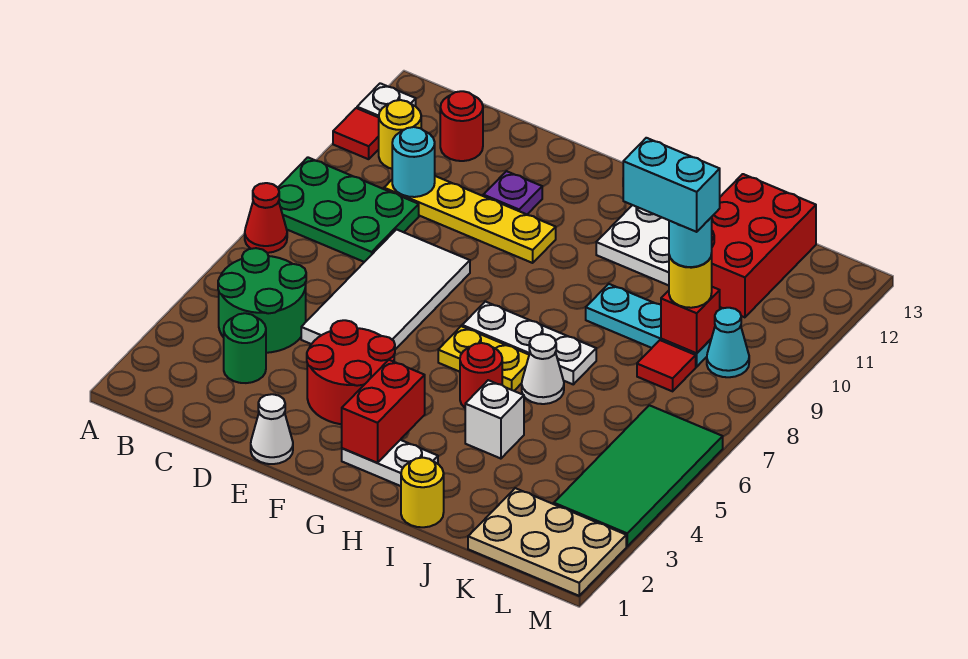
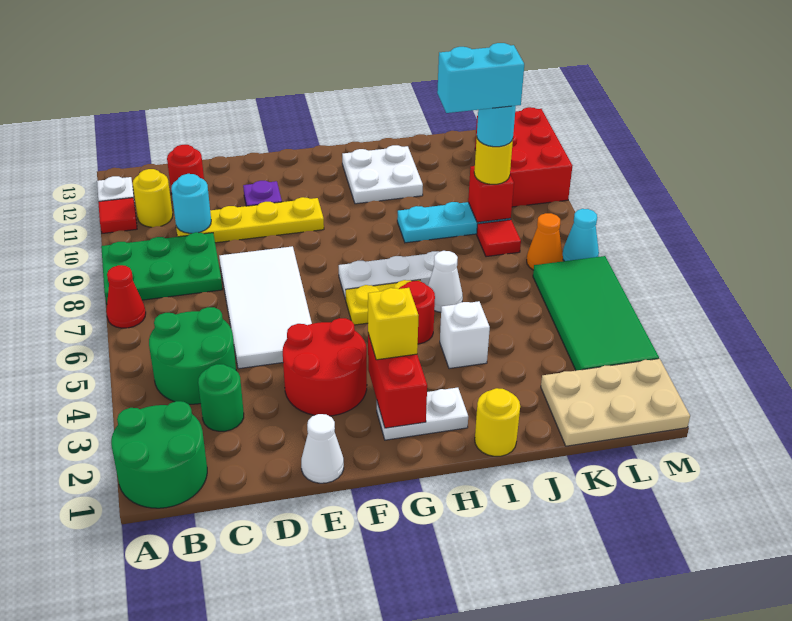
none -> green round brick A1:B2 level 1
none -> yellow brick G3 level 3
red brick J11:K13 level 1 -> red brick L10:M12 level 1
none -> orange cone L7 level 1
cyan cone L9 level 1 -> cyan cone M7 level 1

